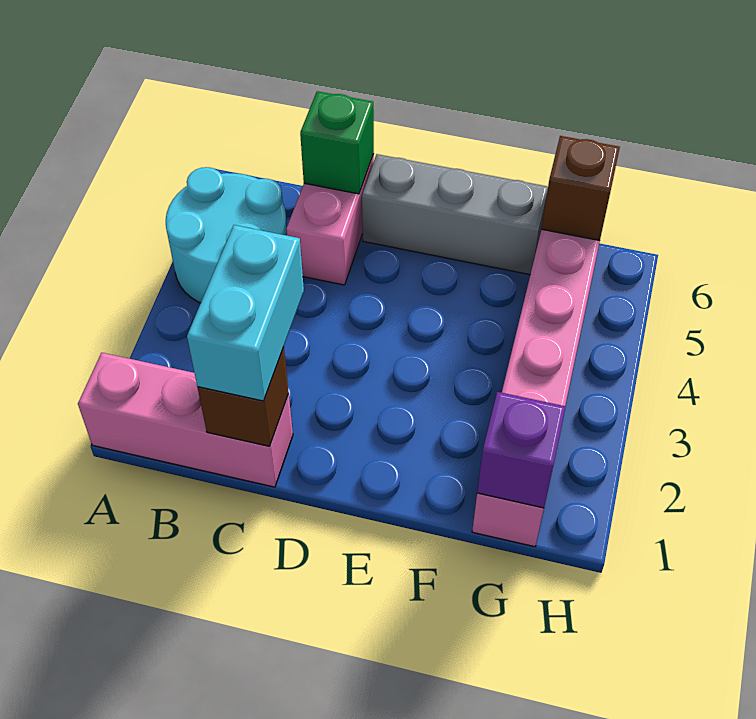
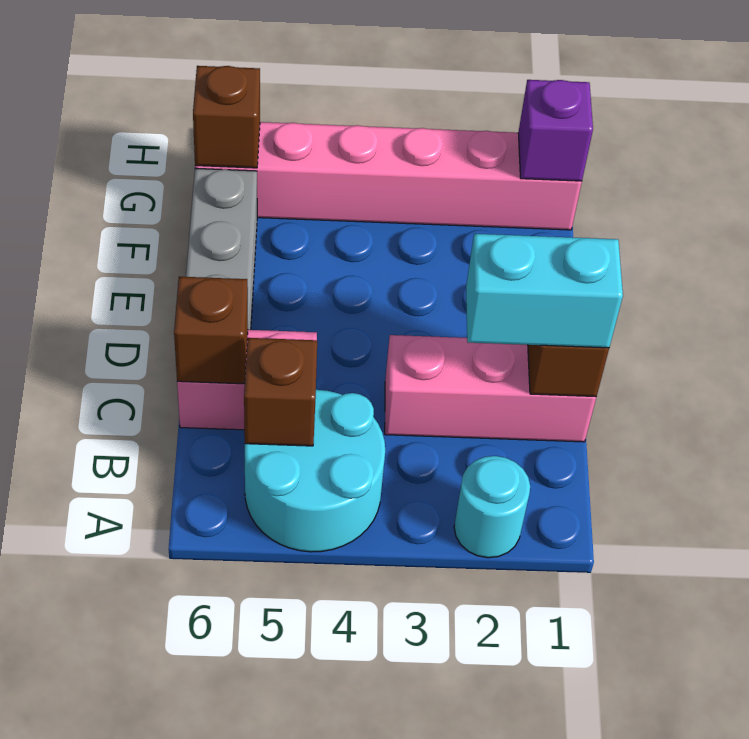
pink brick A1:C1 level 1 -> pink brick C1:C3 level 1
none -> cyan round brick A2 level 1
none -> brown brick B5 level 2
green brick C6 level 2 -> brown brick C6 level 2

